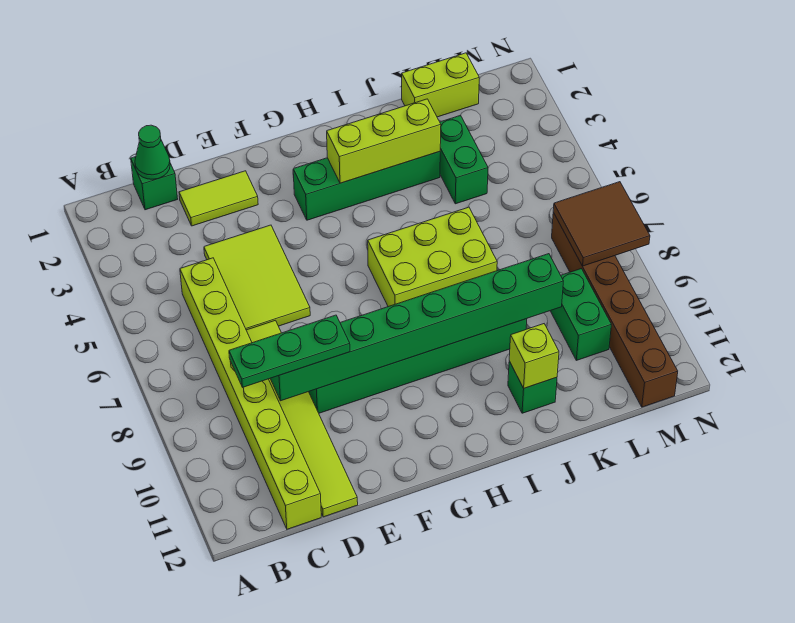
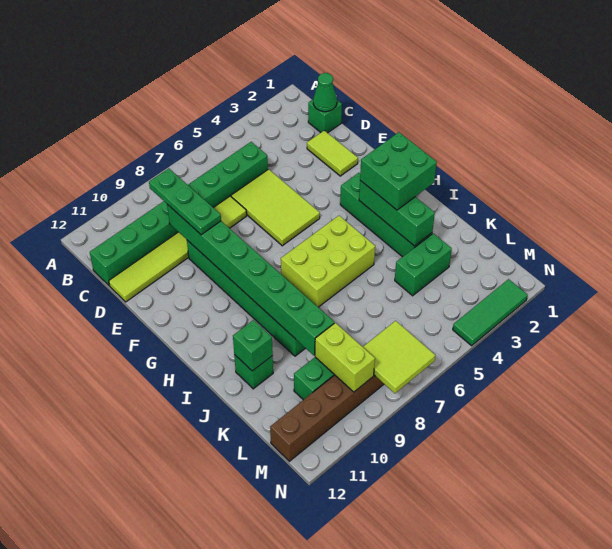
lime brick C5:C12 level 1 -> green brick C5:C12 level 1
lime tile D4:E6 level 1 -> lime tile D5:F6 level 1
none -> green brick H2:I3 level 3
lime brick H3:J3 level 2 -> green brick H3:J3 level 2
lime brick H6:J7 level 1 -> lime brick H5:I7 level 1
lime brick J11 level 2 -> green brick J11 level 2
lime brick K1:L1 level 1 -> lime brick L9:M9 level 2
brown tile M7:N8 level 2 -> lime tile M7:N8 level 2
none -> green tile N2:N4 level 1

